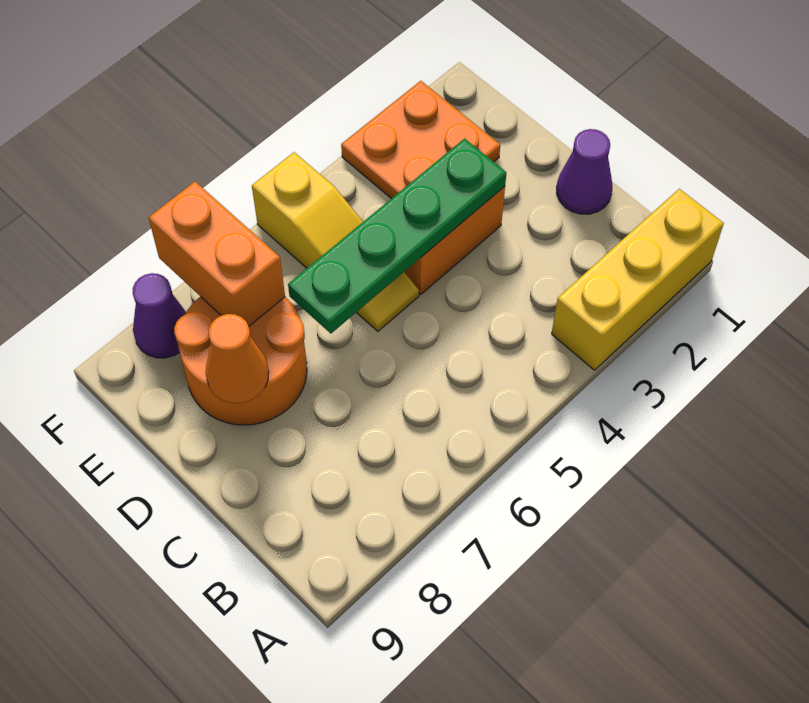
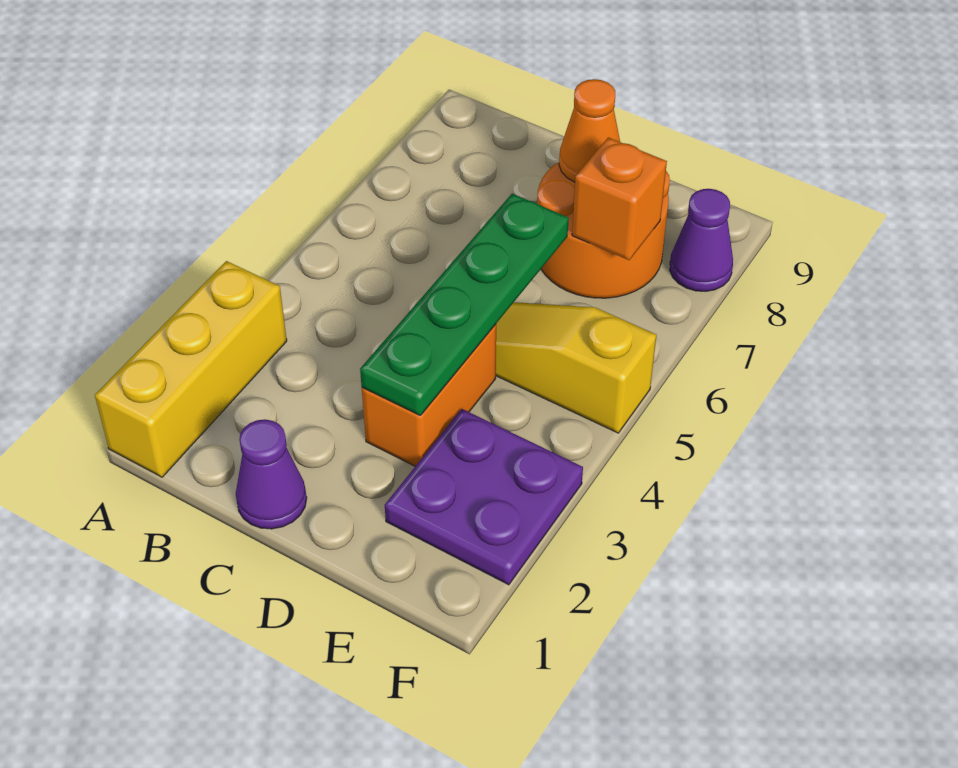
orange plate E2:F3 level 1 -> purple plate E2:F3 level 1
orange brick E7:F7 level 2 -> orange brick E7 level 2

